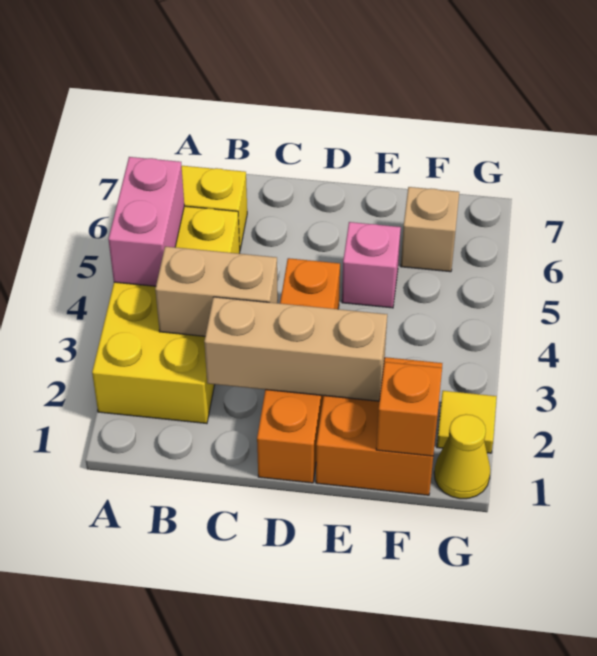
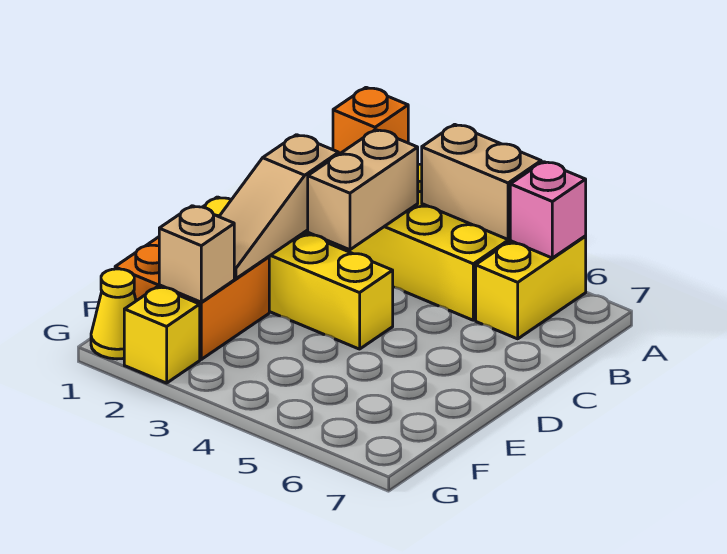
pink brick A4:A5 level 2 -> tan brick A4:A5 level 2
tan brick C2:E2 level 2 -> tan slope C2:E2 level 2 top C
orange brick D1:D4 level 1 -> yellow brick D1:D4 level 1
pink brick E5 level 1 -> pink brick A6 level 2
orange brick F1 level 2 -> orange brick A2 level 2
tan brick F6 level 1 -> tan brick F2 level 2
yellow tile G2 level 1 -> yellow brick G2 level 1

